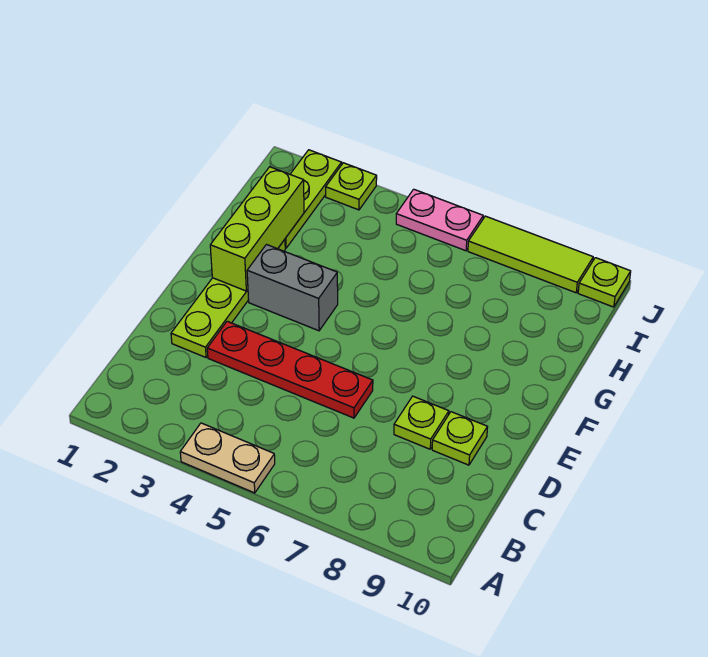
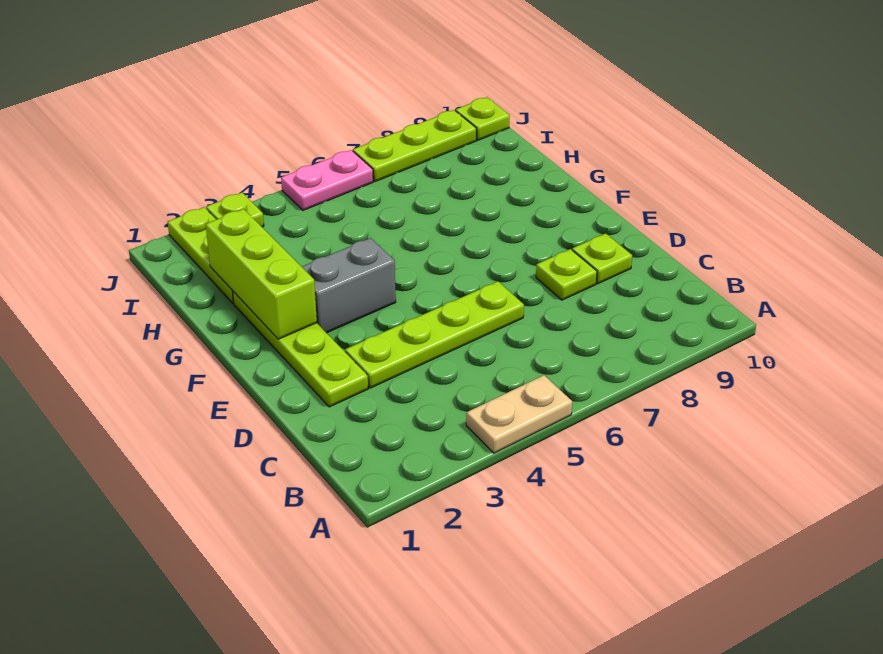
red plate D3:D6 level 1 -> lime plate D3:D6 level 1
lime tile J7:J9 level 1 -> lime plate J7:J9 level 1

